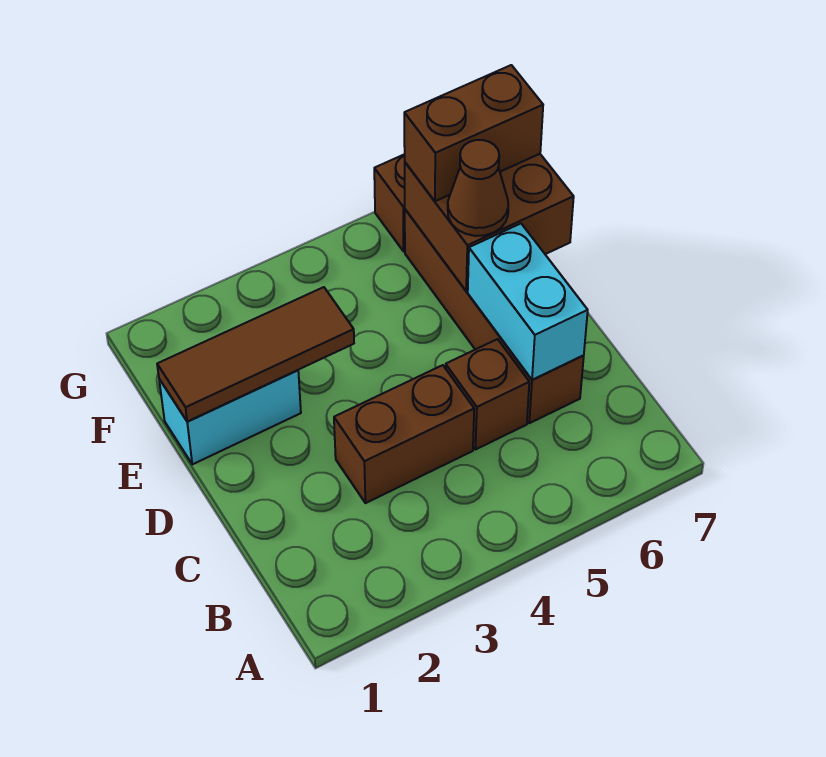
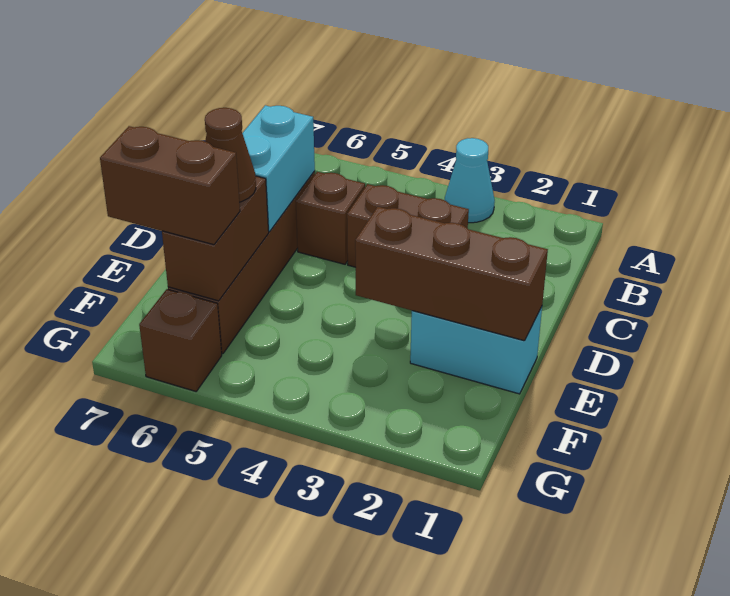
none -> cyan cone A3 level 1
brown tile E1:E3 level 2 -> brown brick E1:E3 level 2
brown brick E6:F7 level 2 -> brown brick E6:F6 level 2

